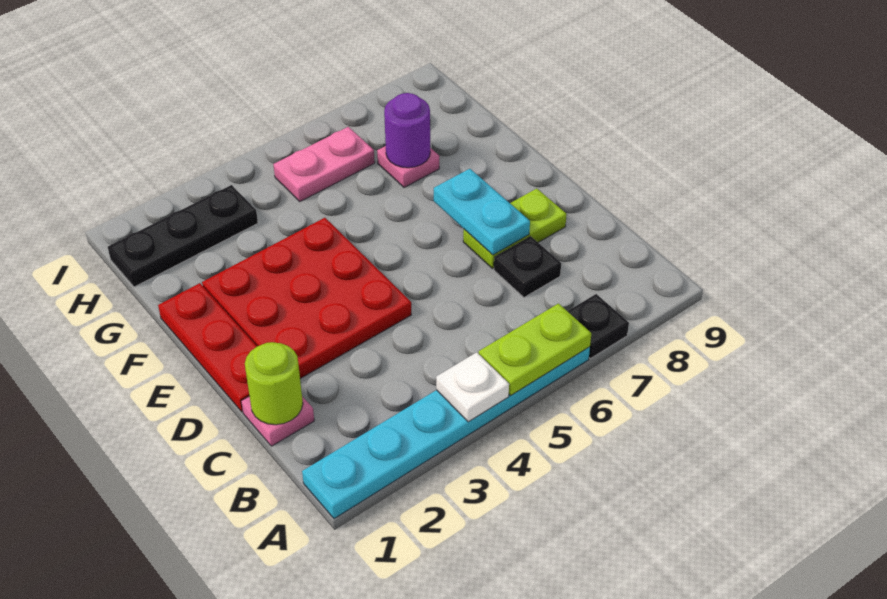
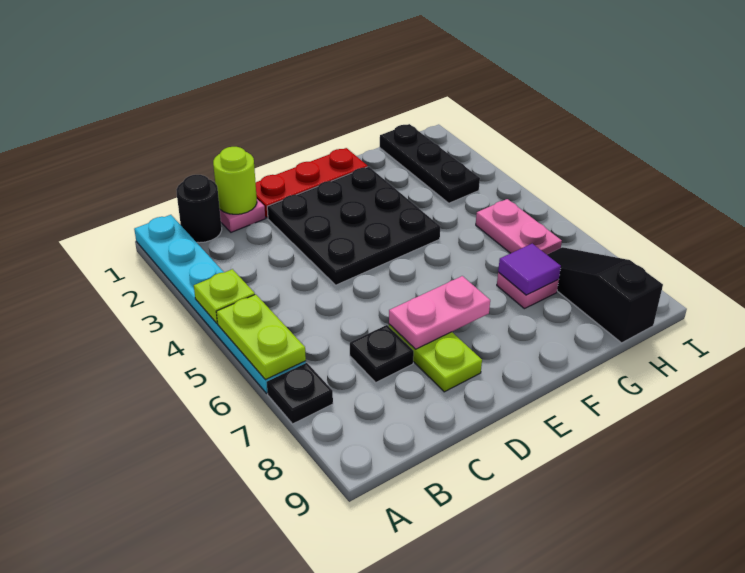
white plate A4 level 2 -> lime plate A4 level 2
none -> black round brick B1 level 1
red plate D2:F4 level 1 -> black plate D2:F4 level 1
cyan plate D7:E7 level 2 -> pink plate D7:E7 level 2
purple round brick G7 level 2 -> purple tile G7 level 2
none -> black slope H7:H9 level 1 top 9

